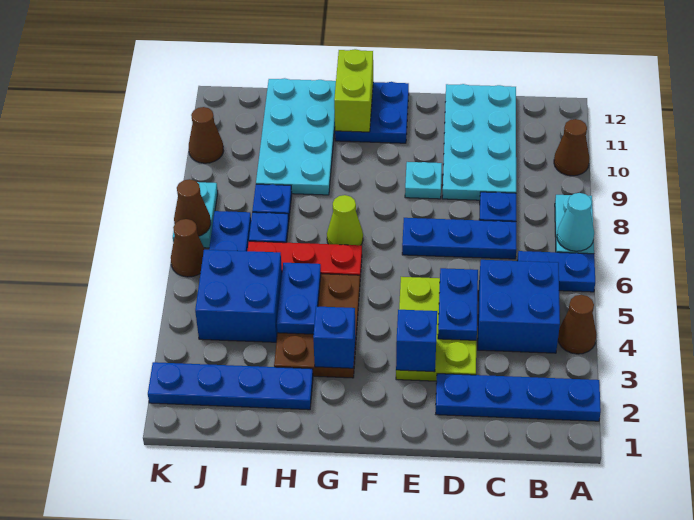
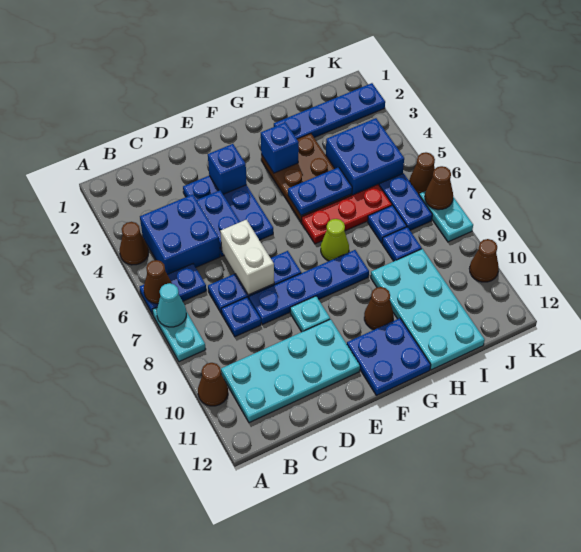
blue plate A2:D2 level 1 -> blue plate D8:G8 level 1
none -> brown cone A6 level 2
cyan plate C9:D12 level 1 -> cyan plate B10:E11 level 1
lime plate D3:E5 level 1 -> blue plate D3:E5 level 1
none -> white brick D6:D7 level 2
none -> brown cone G10 level 1
lime brick G11:G12 level 2 -> none
blue plate H4:H5 level 2 -> blue plate G5:H5 level 2

